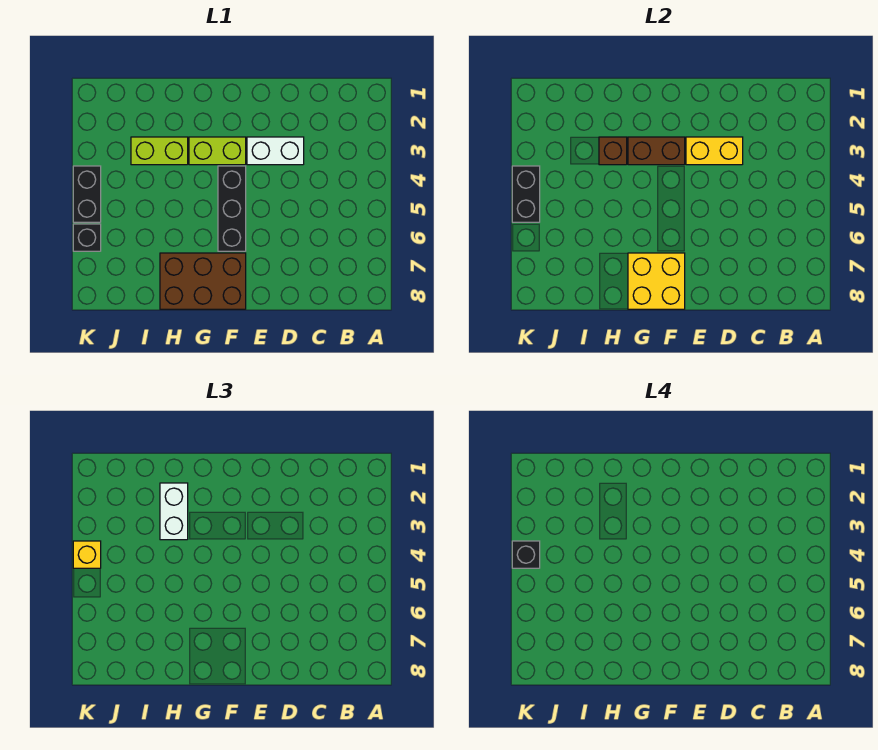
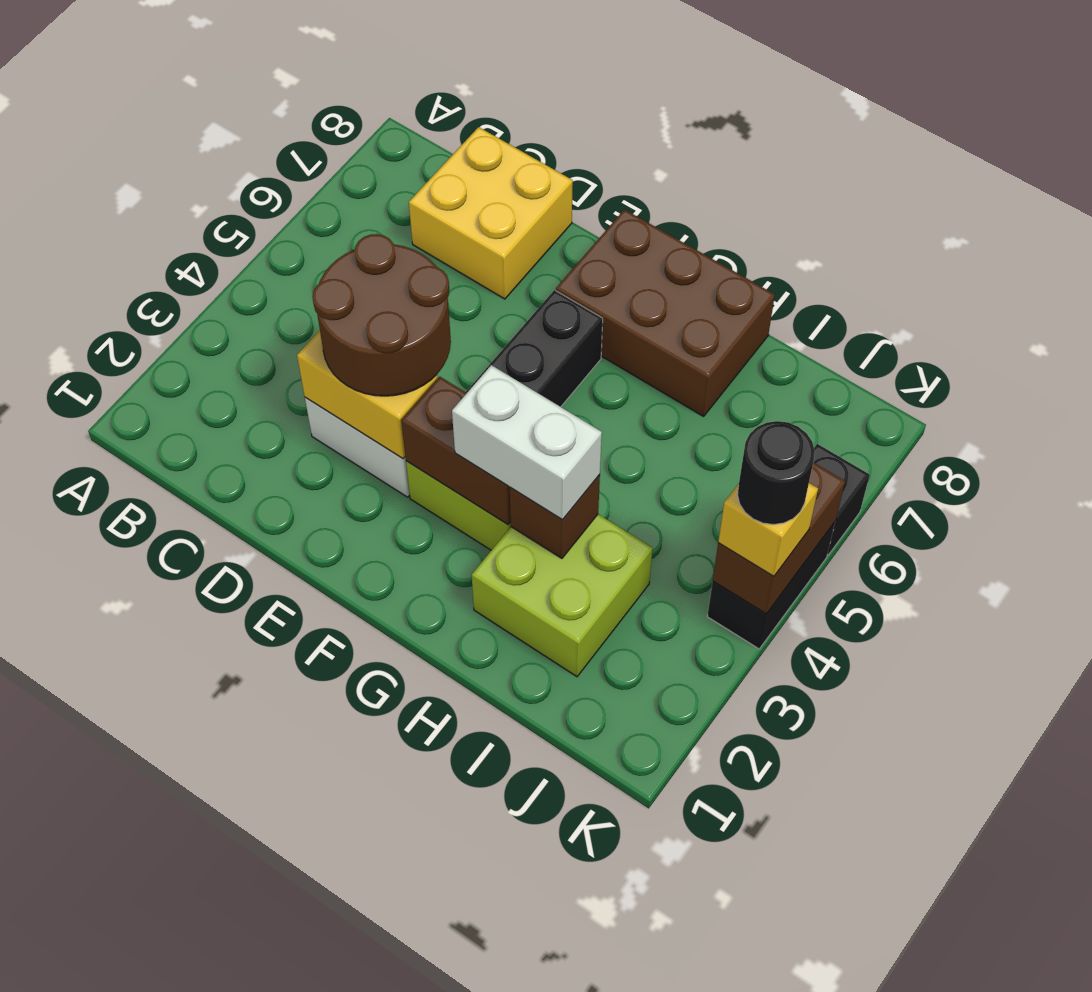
none -> brown round brick D3:E4 level 3
yellow brick F7:G8 level 2 -> yellow brick C7:D8 level 1
white brick H2:H3 level 3 -> white brick G3:H3 level 3
lime brick H3:I3 level 1 -> lime brick H2:I3 level 1
black brick K4:K5 level 2 -> brown brick K4:K5 level 2
black brick K4 level 4 -> black round brick K4 level 4

